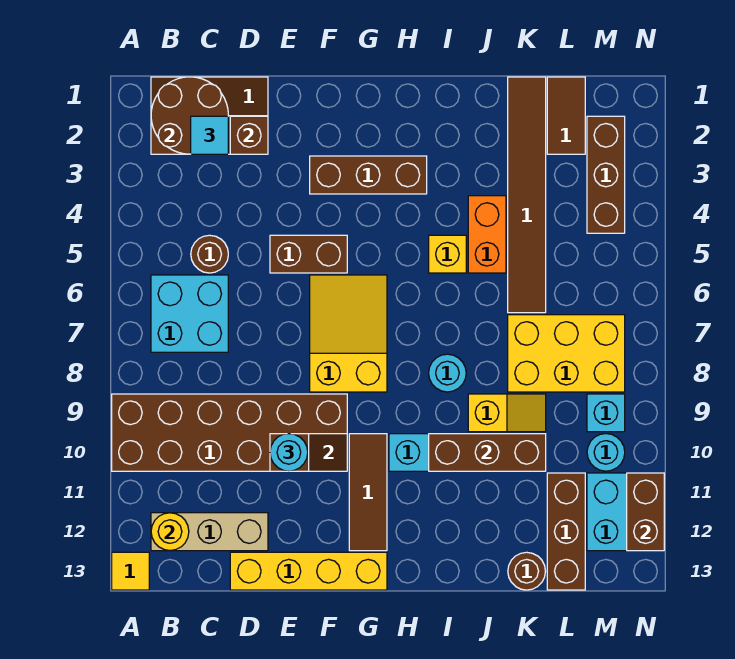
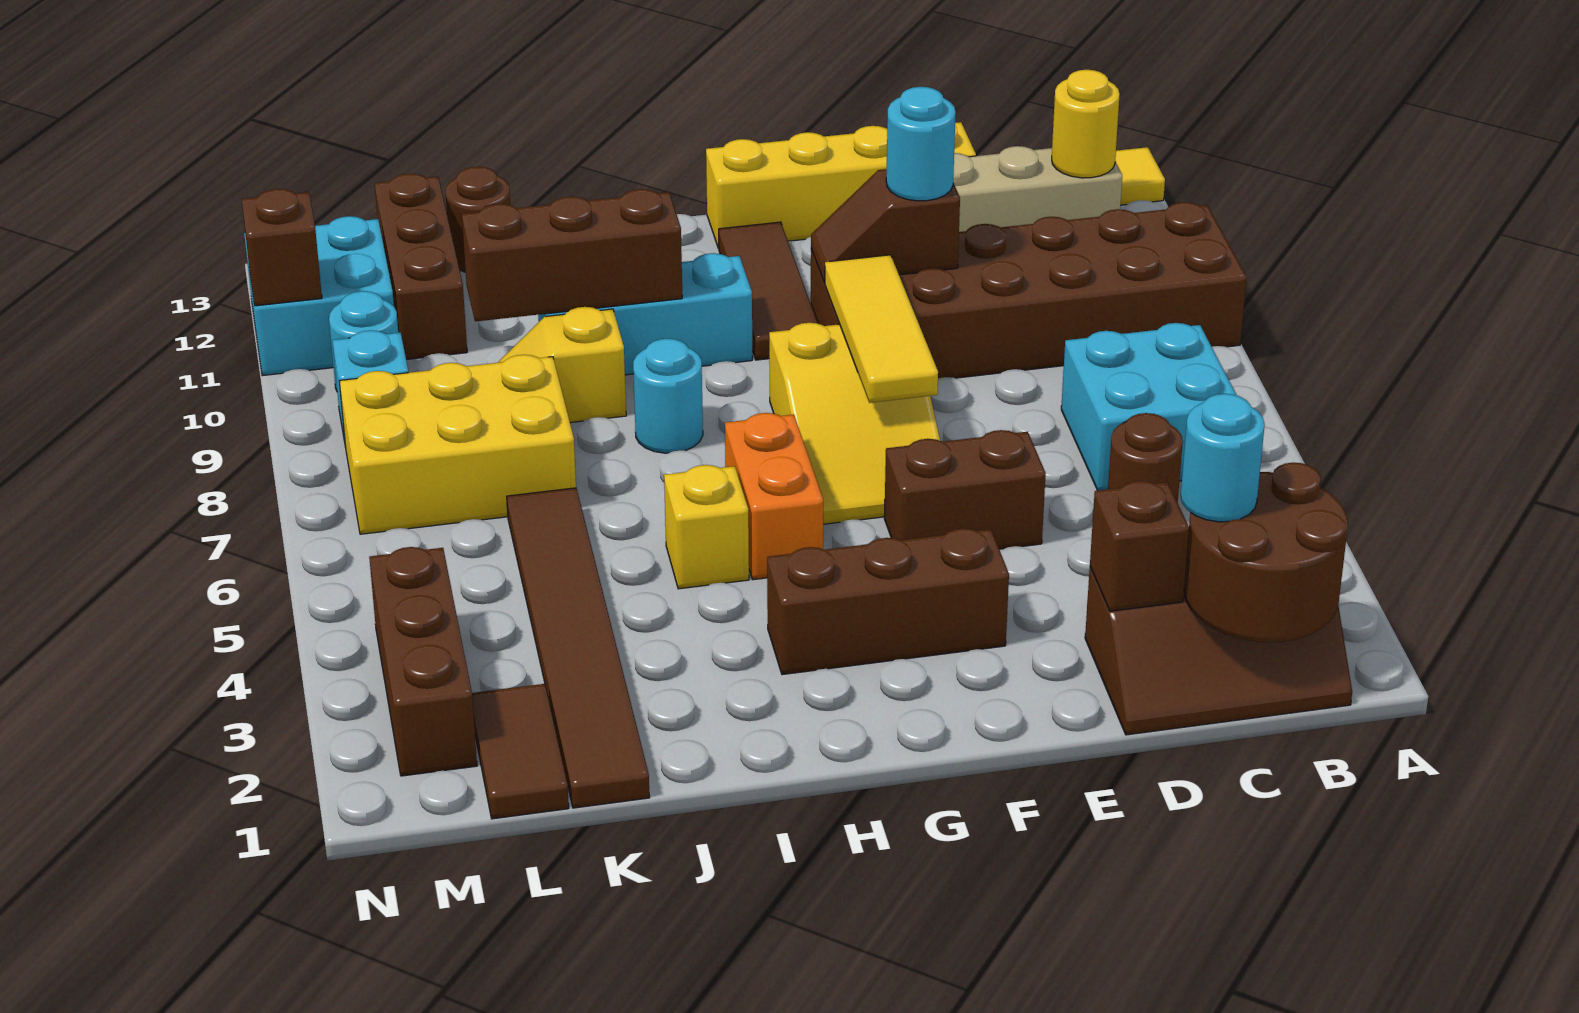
cyan tile C2 level 3 -> cyan round brick C2 level 3
none -> yellow tile F7:F9 level 2
orange brick J4:J5 level 1 -> orange brick H5:H6 level 1
brown brick N11:N12 level 2 -> brown brick N11 level 2

